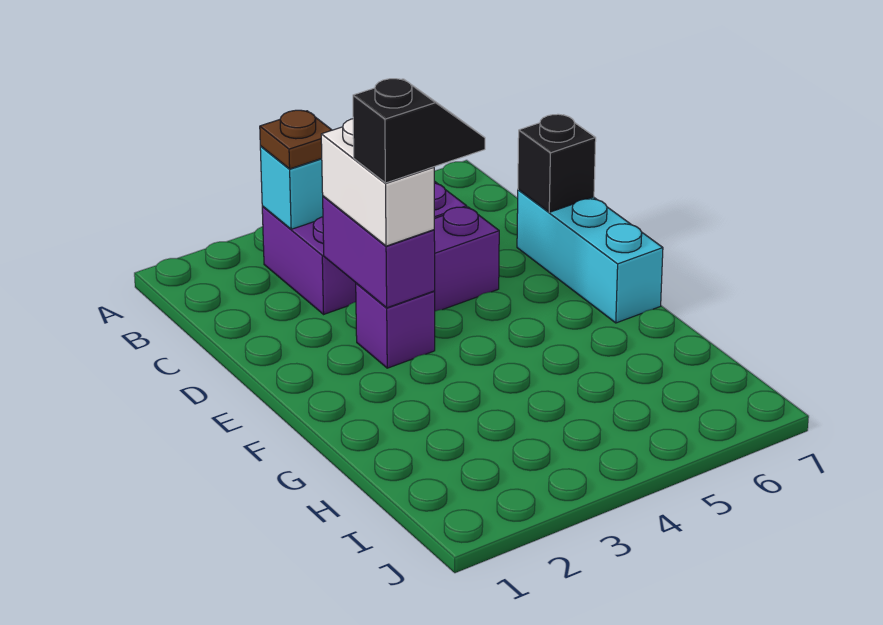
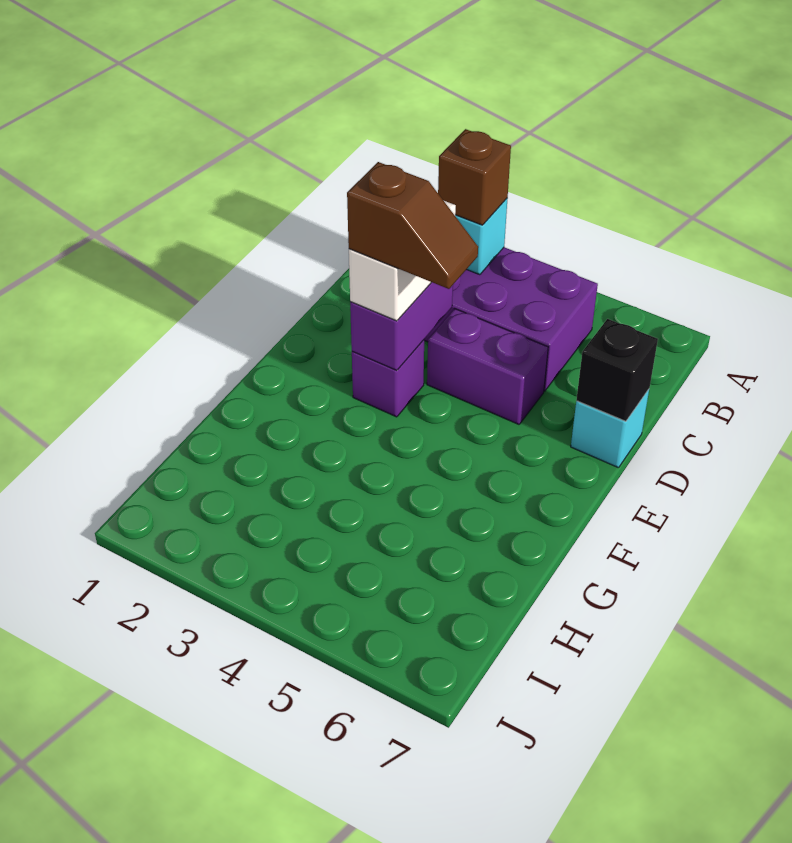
brown plate B3 level 3 -> brown brick B3 level 3
cyan brick D7:F7 level 1 -> cyan brick D7 level 1
black slope E3:E4 level 4 top 3 -> brown slope E3:E4 level 4 top 3

